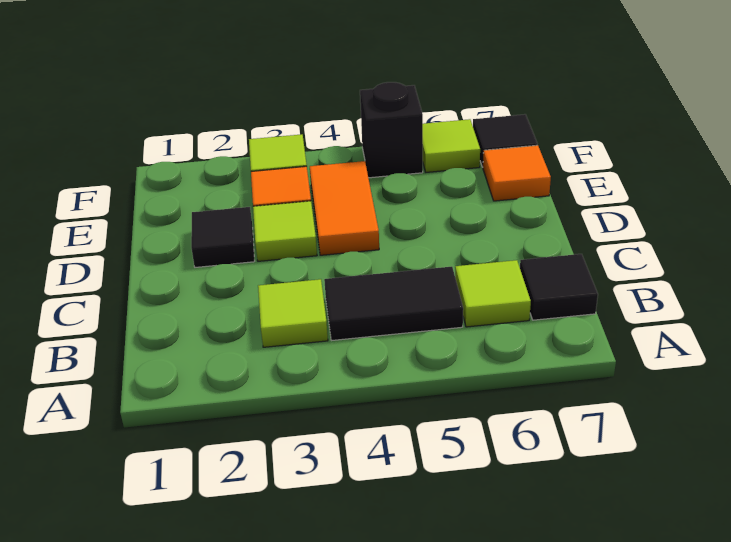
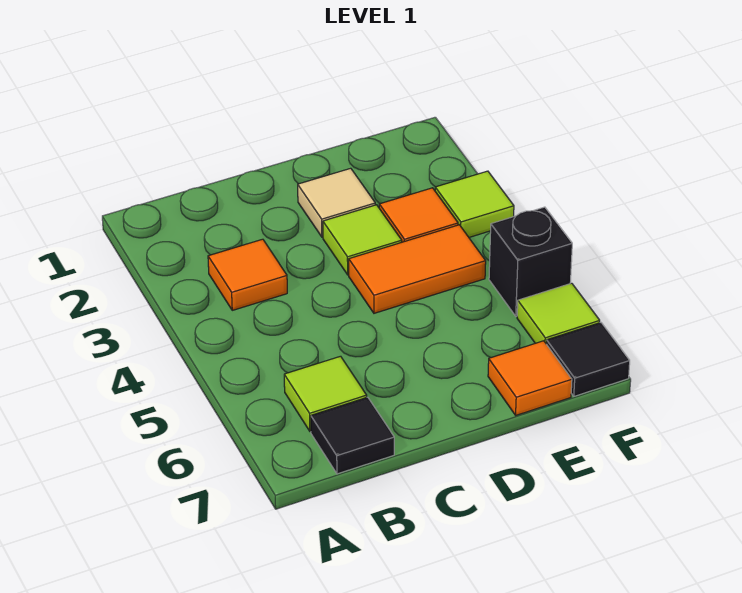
lime tile B3 level 1 -> orange tile B3 level 1
black tile B4:B5 level 1 -> none
black tile D2 level 1 -> tan tile D2 level 1

